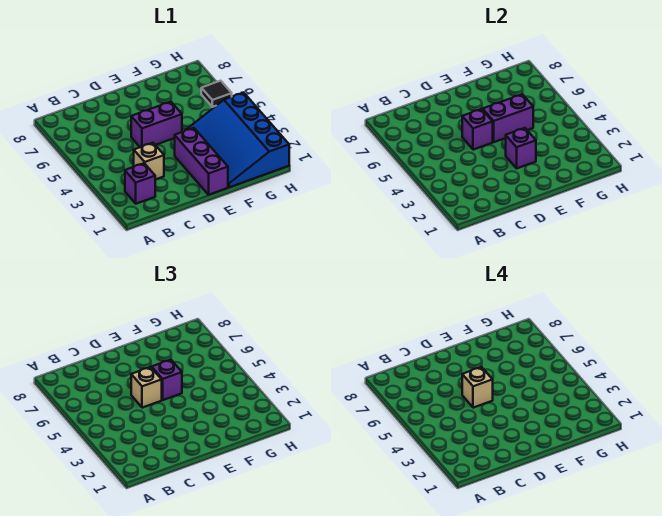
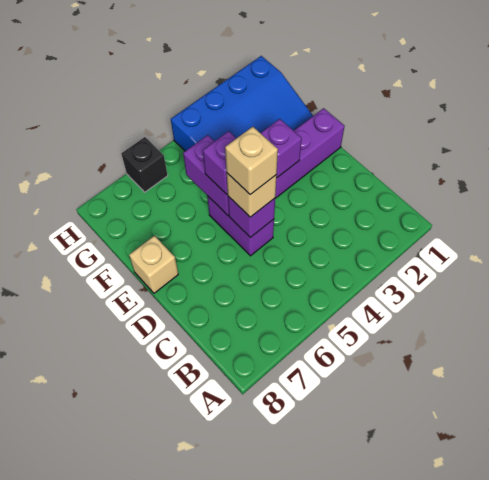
purple brick B2 level 1 -> none
tan brick C3 level 1 -> tan brick E8 level 1
black tile H6 level 1 -> black brick H6 level 1

